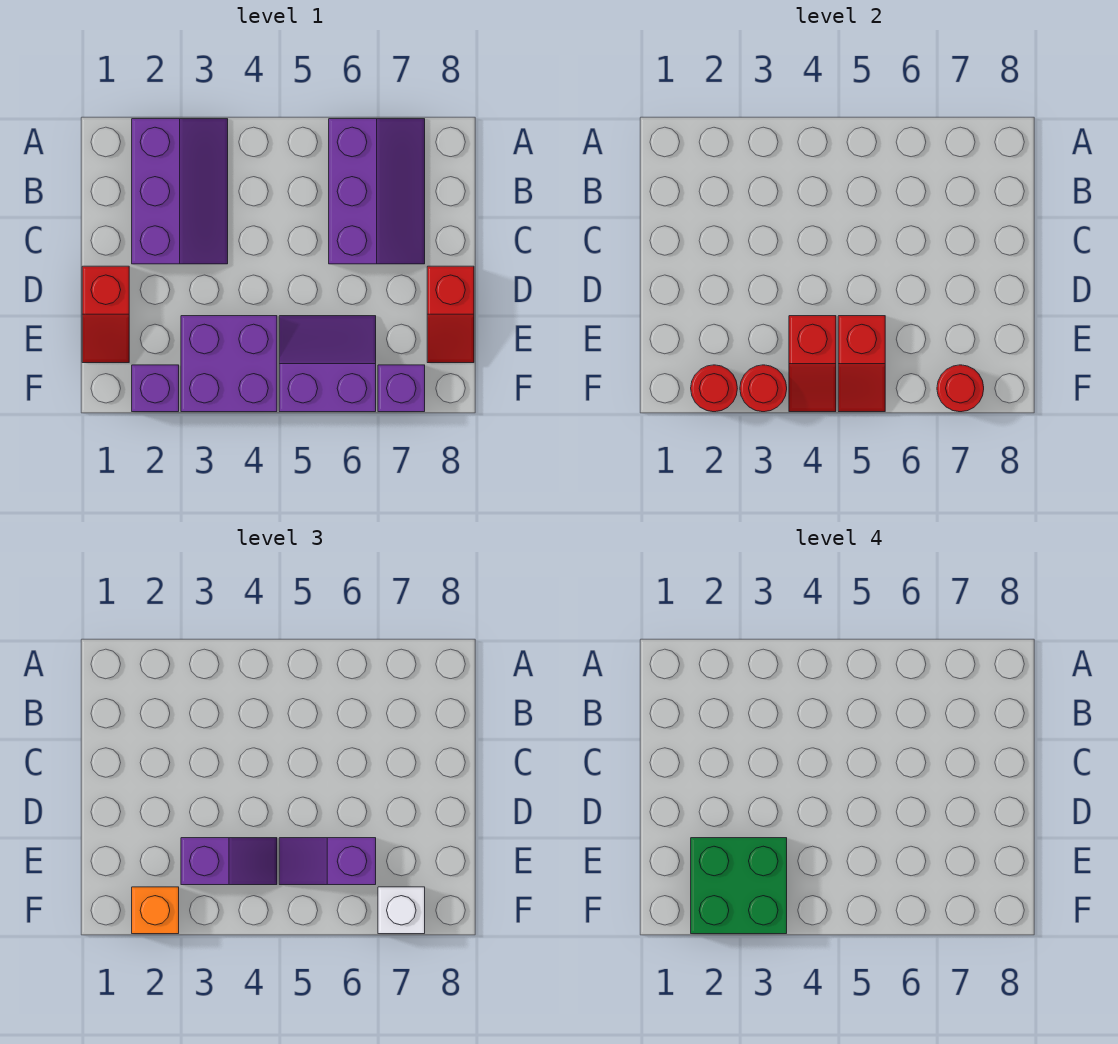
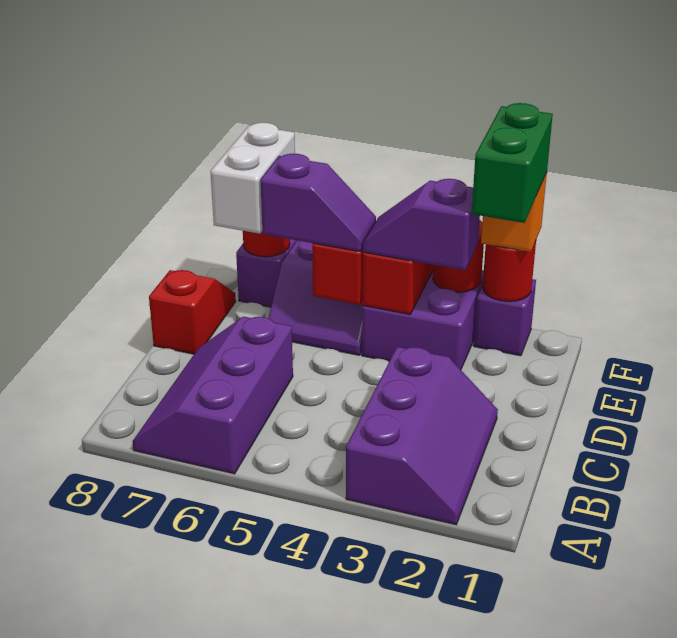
purple slope A2:C3 level 1 top 2 -> purple slope A2:C3 level 1 top 3
red slope D1:E1 level 1 top D -> none
green brick E2:F3 level 4 -> green brick E2:F2 level 4
white brick F7 level 3 -> white brick E7:F7 level 3

